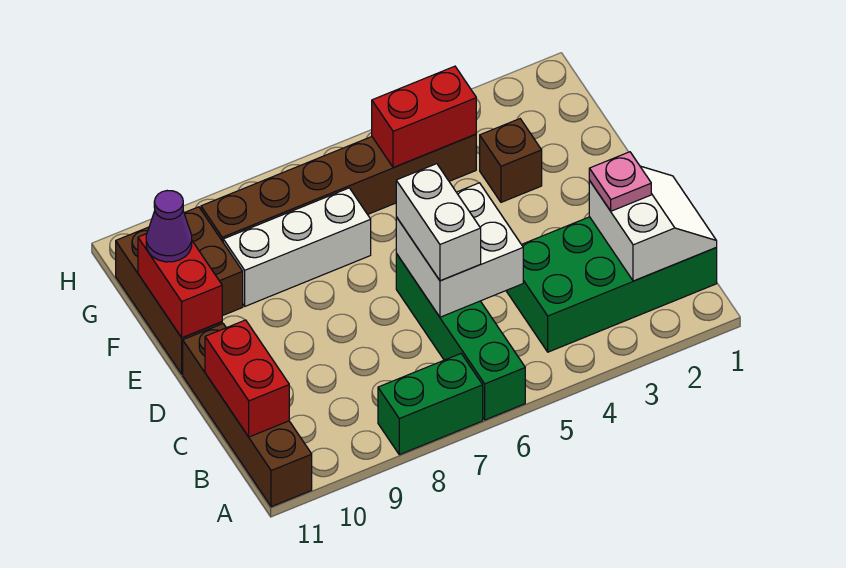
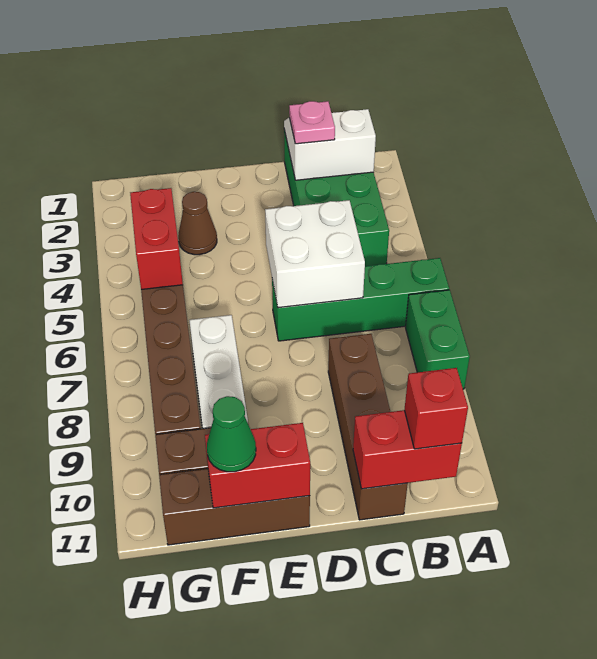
brown brick A11:D11 level 1 -> brown brick C8:C11 level 1
none -> red brick B11 level 3
white brick C6:D6 level 3 -> none
brown brick F3 level 1 -> brown cone F3 level 1
purple cone F11 level 3 -> green cone F11 level 3

